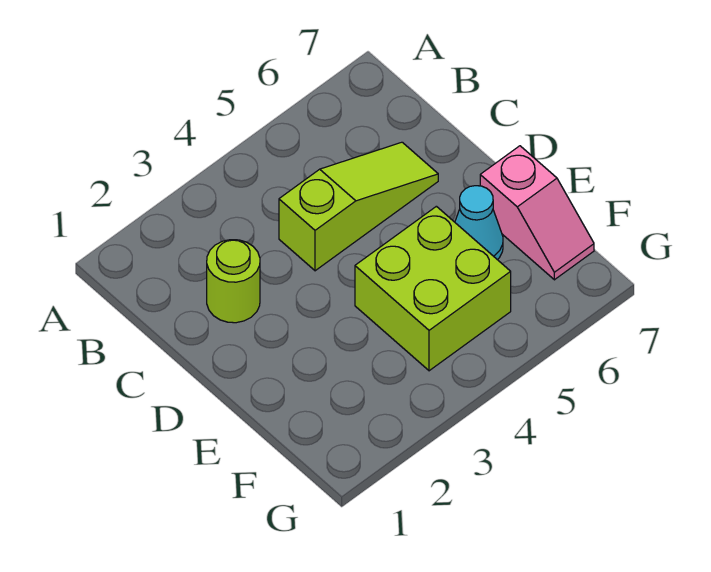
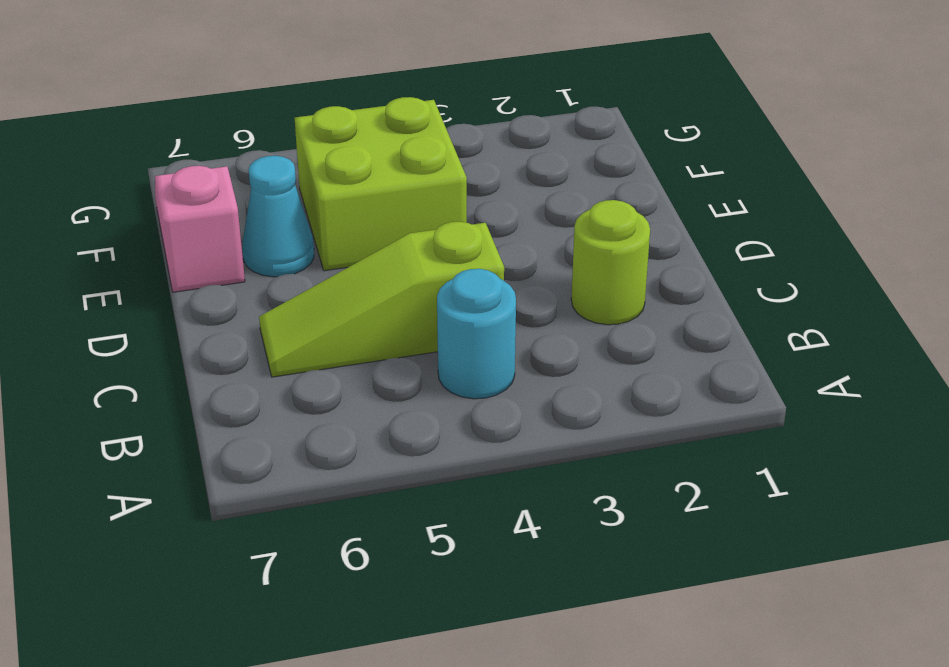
none -> cyan round brick B4 level 1

